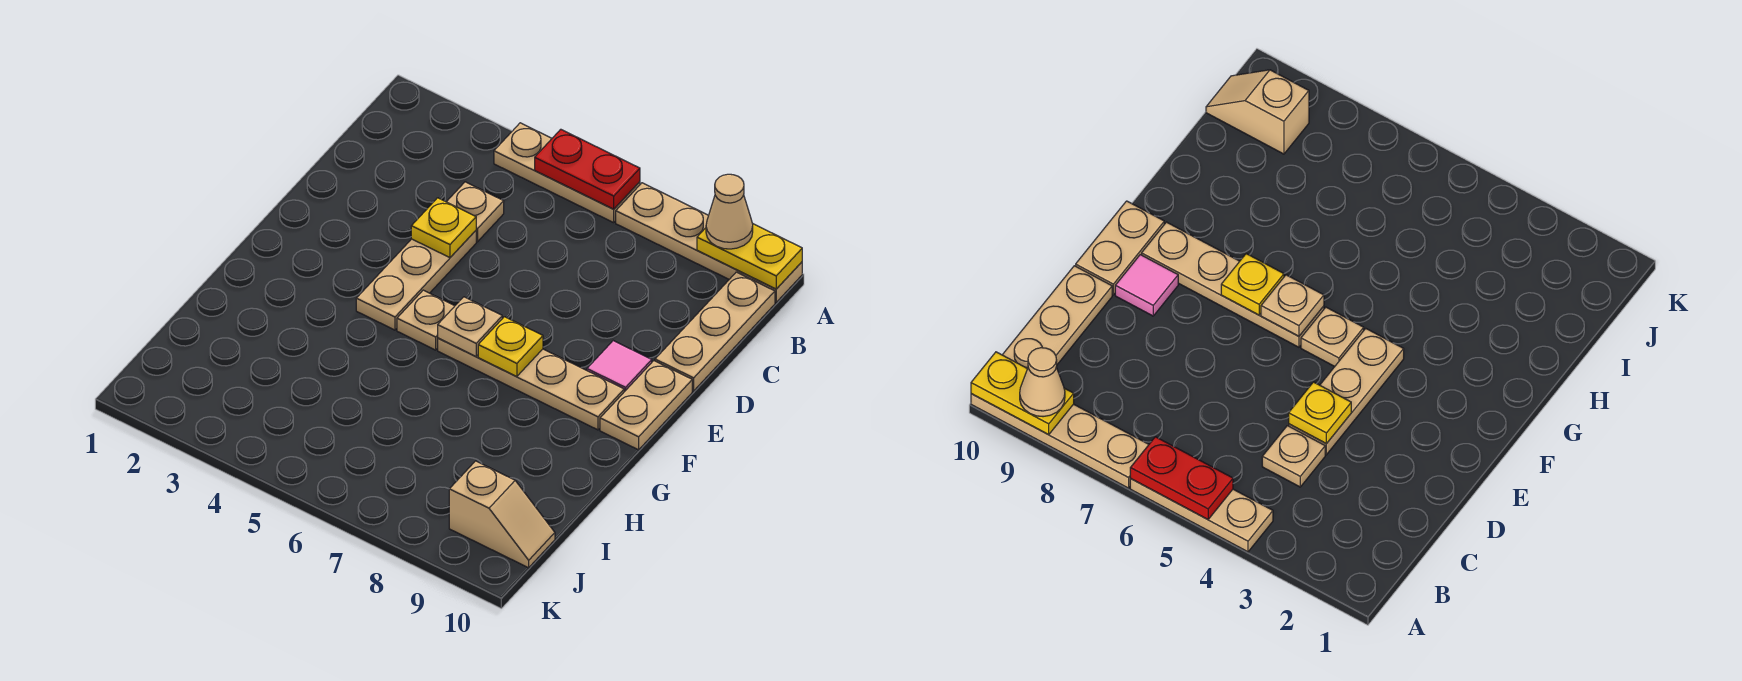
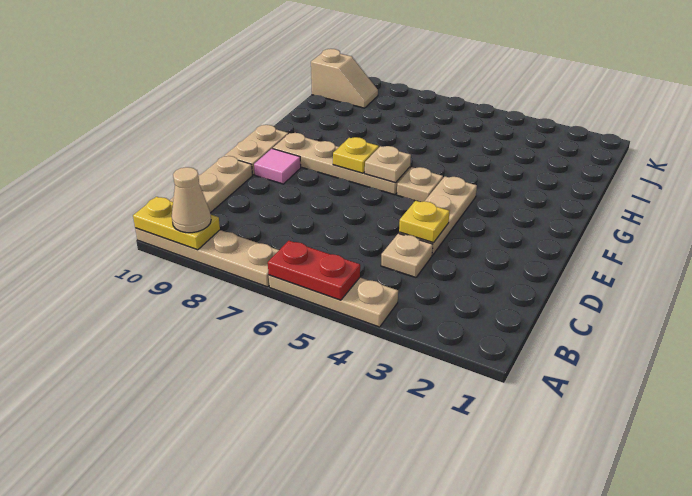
tan slope J9:J10 level 1 top 9 -> tan slope J9:J10 level 1 top 10

